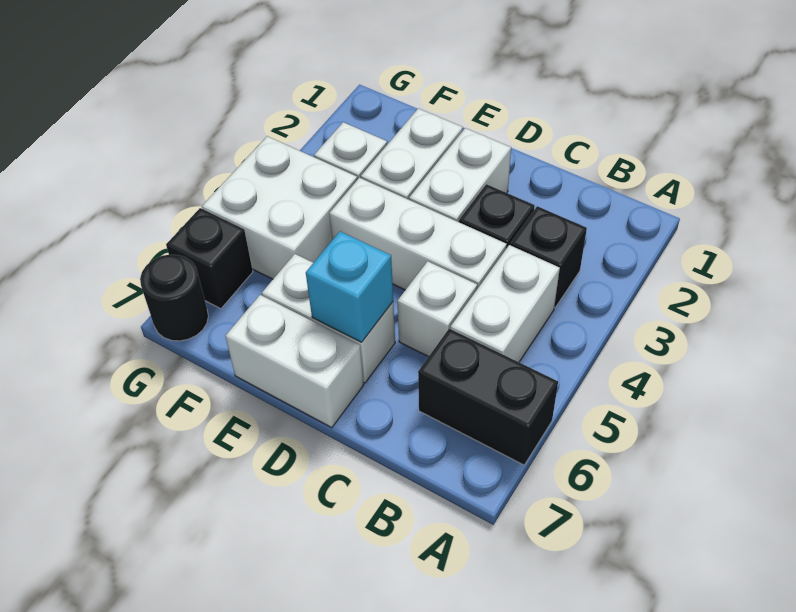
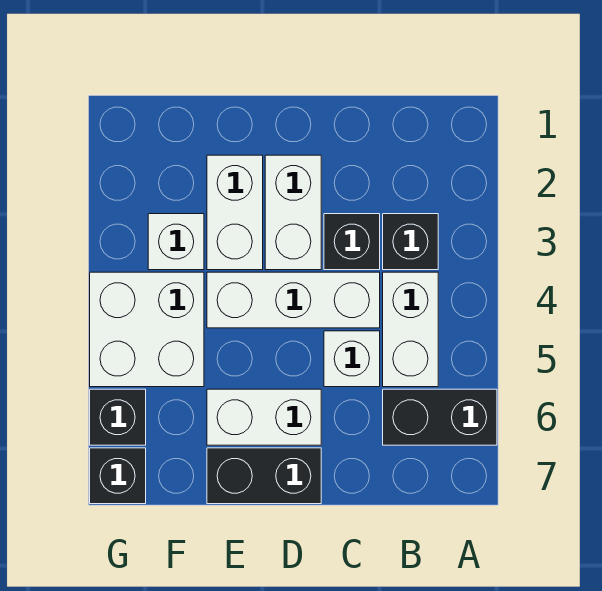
cyan brick D6 level 2 -> none
white brick D7:E7 level 1 -> black brick D7:E7 level 1
black round brick G7 level 1 -> black brick G7 level 1

